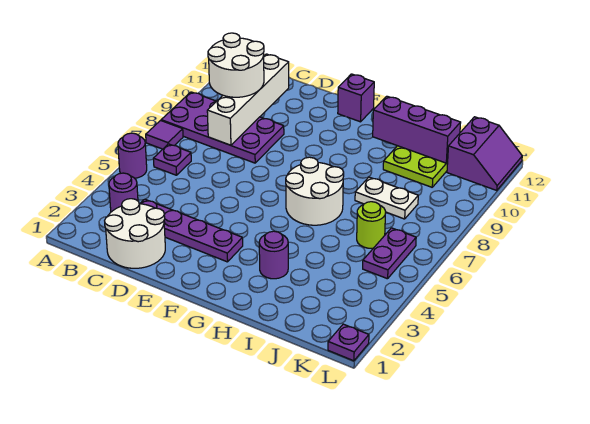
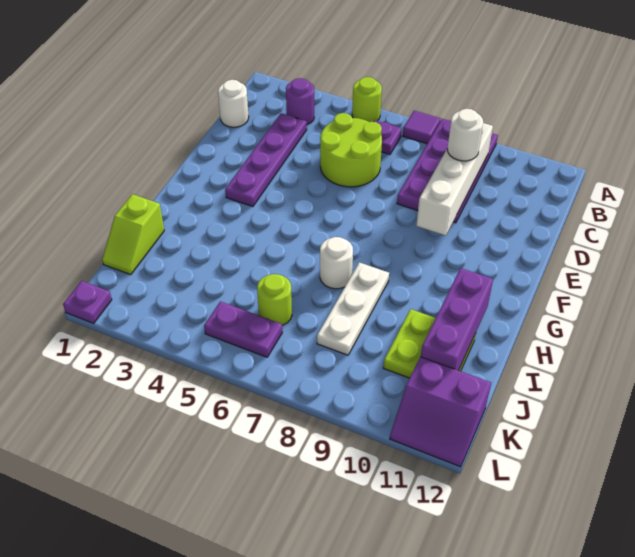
purple round brick A5 level 1 -> lime round brick A5 level 1
white round brick B9:C10 level 3 -> white round brick C9 level 3
white round brick C1:D2 level 1 -> white round brick C1 level 1
none -> lime round brick C5:D6 level 1
white brick C8:C11 level 2 -> white brick B9:E9 level 2
purple brick F12 level 1 -> none
white round brick G6:H7 level 1 -> white round brick H7 level 1
purple round brick H3 level 1 -> none
none -> lime slope I1:J1 level 1 top I
white plate I8:J8 level 1 -> white plate H8:J8 level 1

